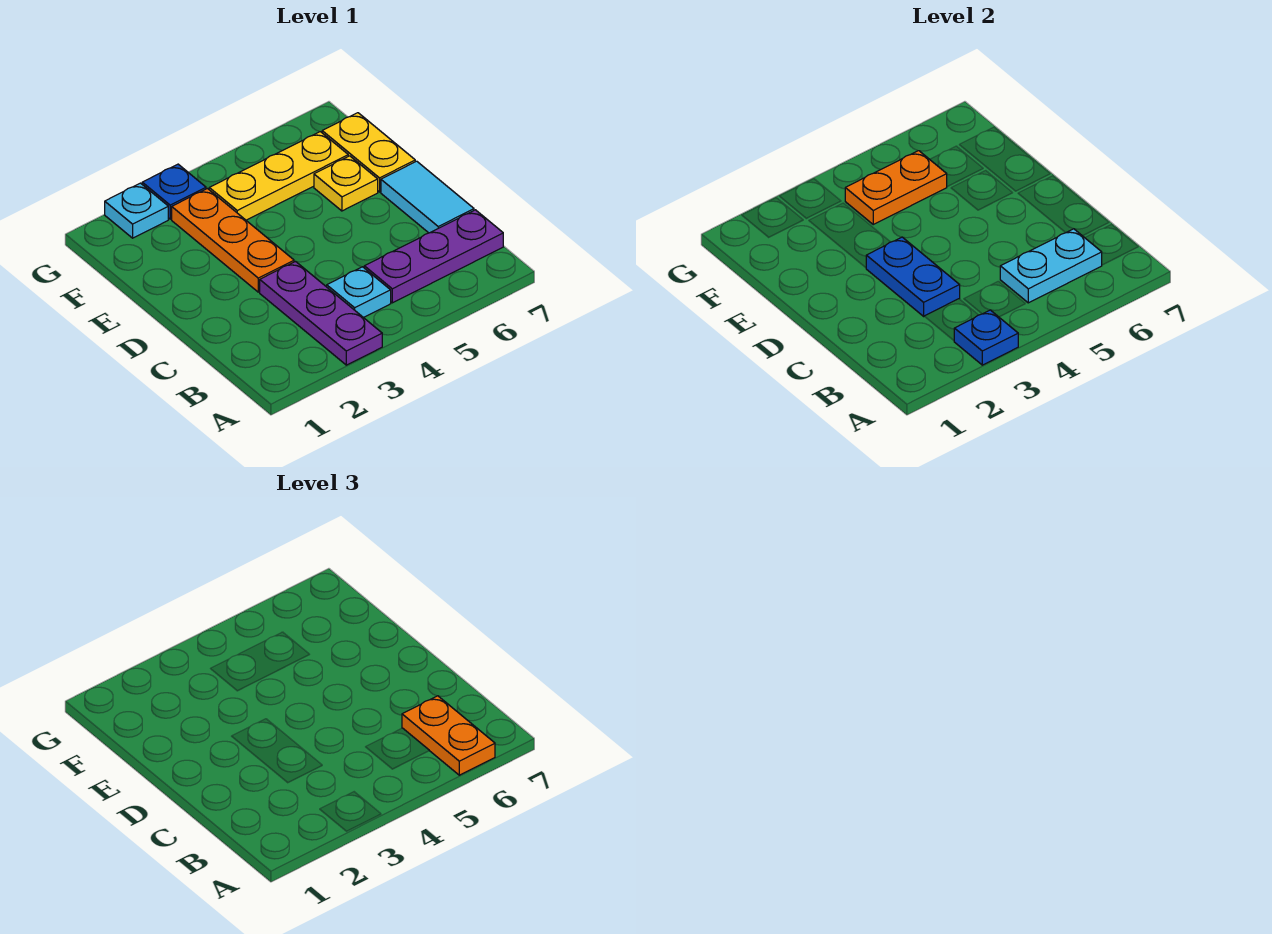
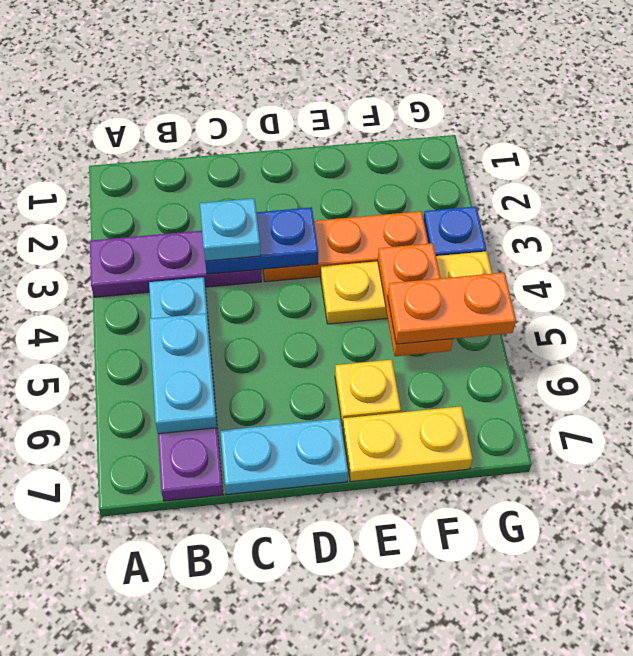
blue plate A3 level 2 -> none
orange plate A6:B6 level 3 -> orange plate F5:G5 level 3
cyan tile C7:D7 level 1 -> cyan plate C7:D7 level 1
yellow plate F4:F6 level 1 -> yellow plate E4:G4 level 1
cyan plate G2 level 1 -> cyan plate C3 level 3

